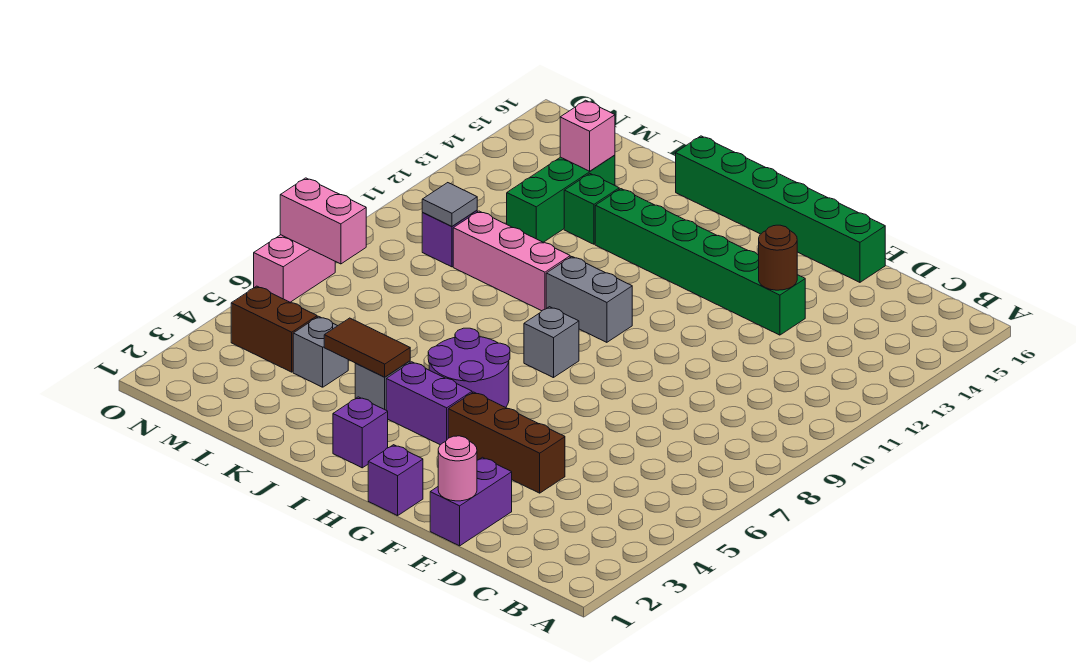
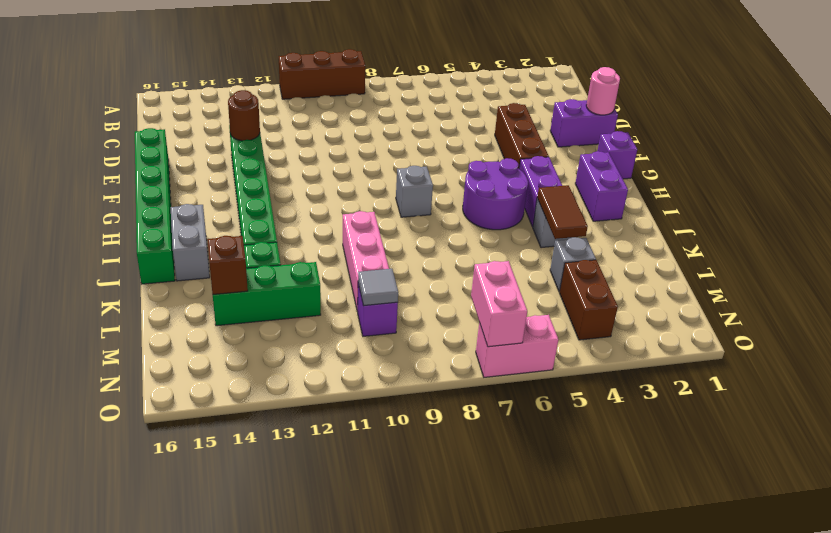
none -> brown brick A9:A11 level 1
grey brick H10:I10 level 1 -> grey brick I15:J15 level 1
purple brick I2 level 1 -> purple brick H2:I2 level 1
pink brick L14 level 2 -> brown brick L14 level 2

